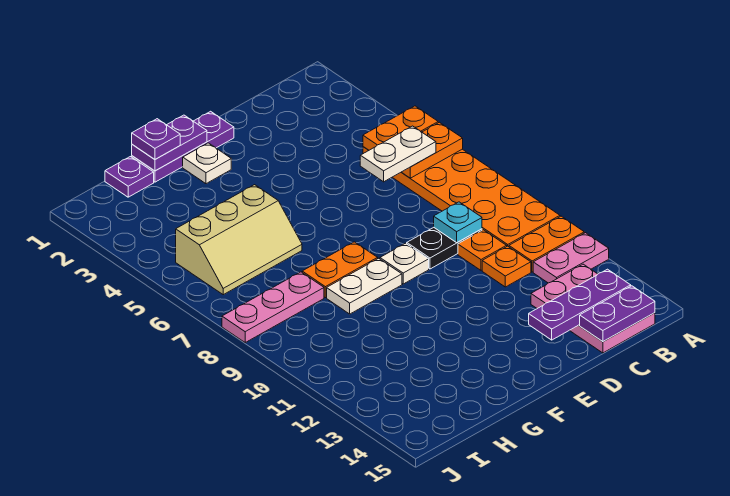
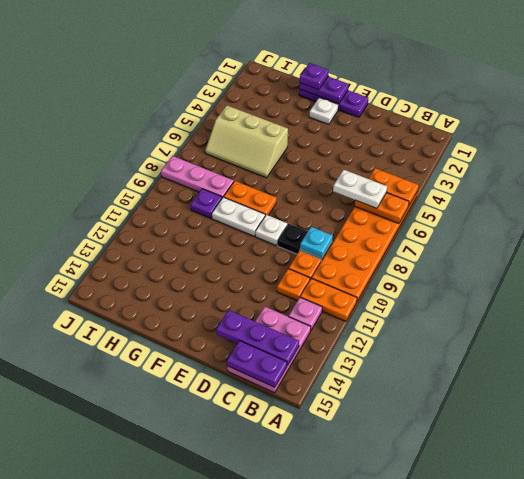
pink plate A12:B12 level 1 -> pink plate B12 level 1
purple plate H1 level 1 -> purple plate H9 level 1

